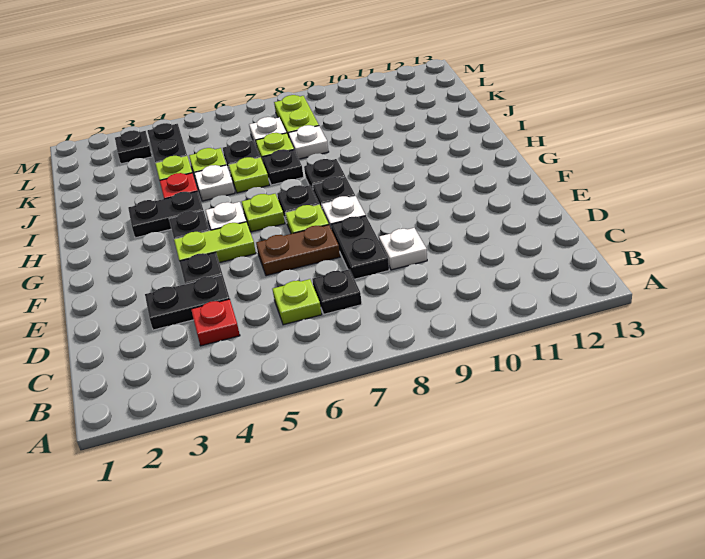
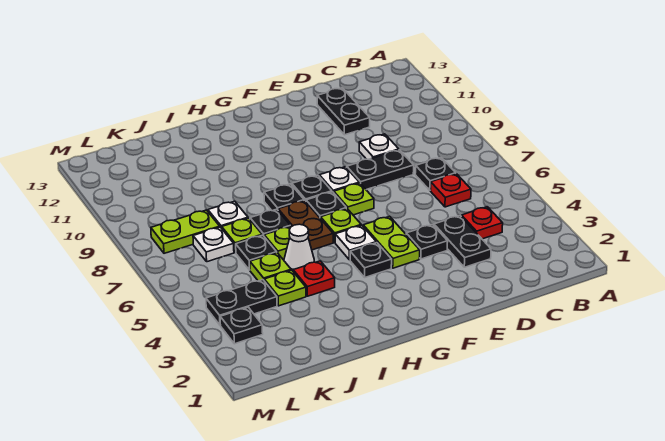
lime plate C6 level 1 -> red plate C6 level 1
brown plate E6:E7 level 1 -> brown plate H6:H7 level 1
black plate H3:H4 level 1 -> black plate D11:D12 level 1
white plate I5 level 1 -> white cone I5 level 1

